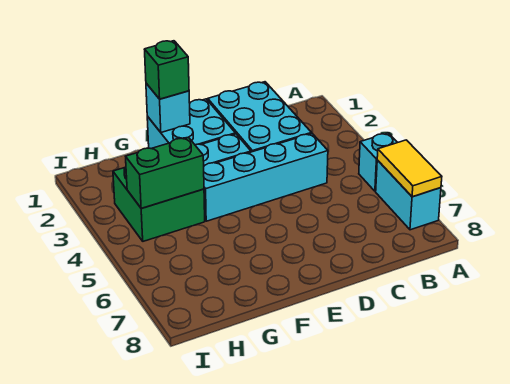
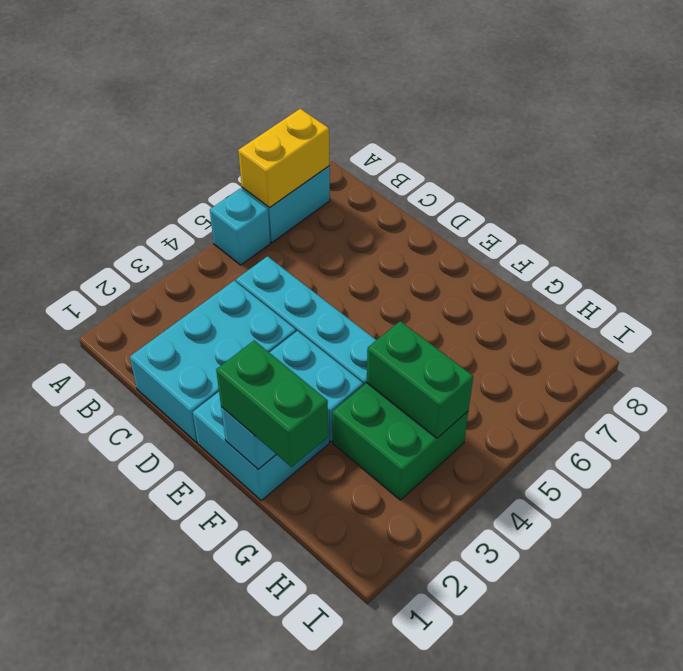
yellow tile A6:A7 level 2 -> yellow brick A6:A7 level 2
green brick F1 level 3 -> green brick F1:G1 level 3

